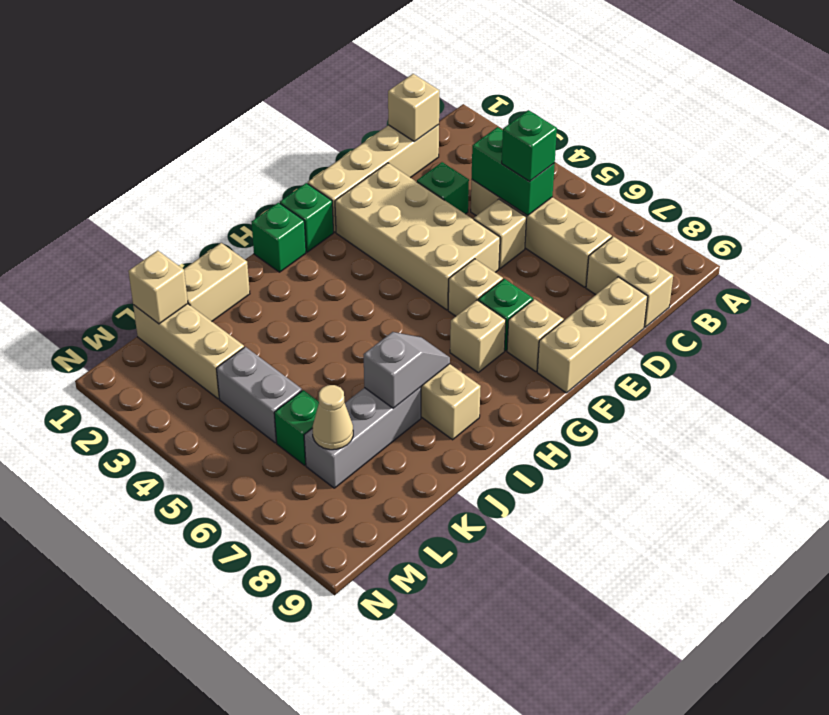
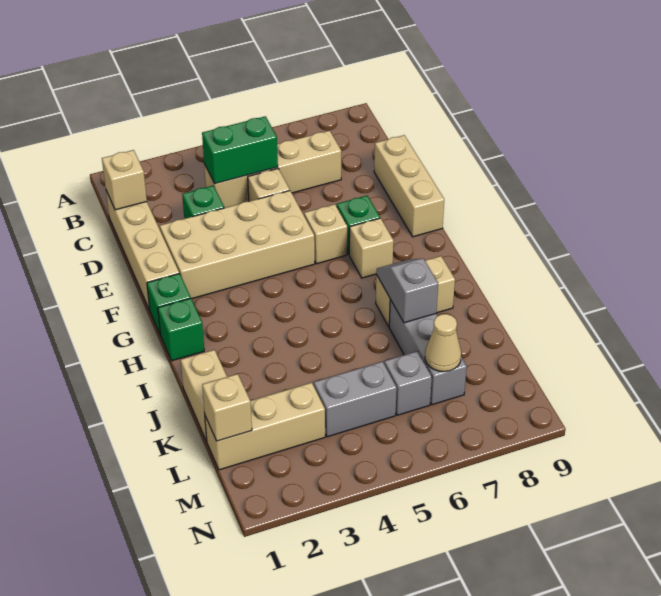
green brick C5 level 3 -> none
tan brick C8:C9 level 1 -> none
tan brick F8 level 1 -> none
green brick L6 level 1 -> grey brick L6 level 1

